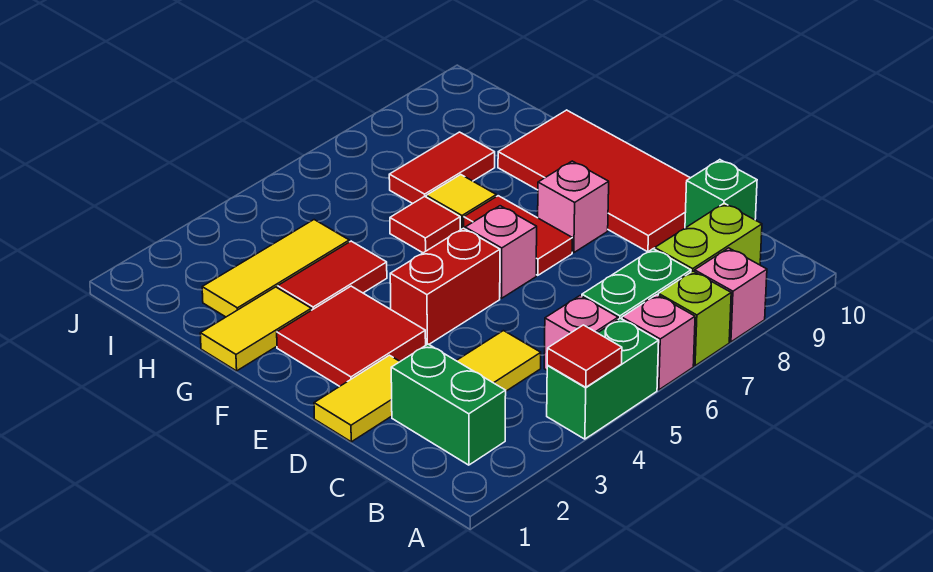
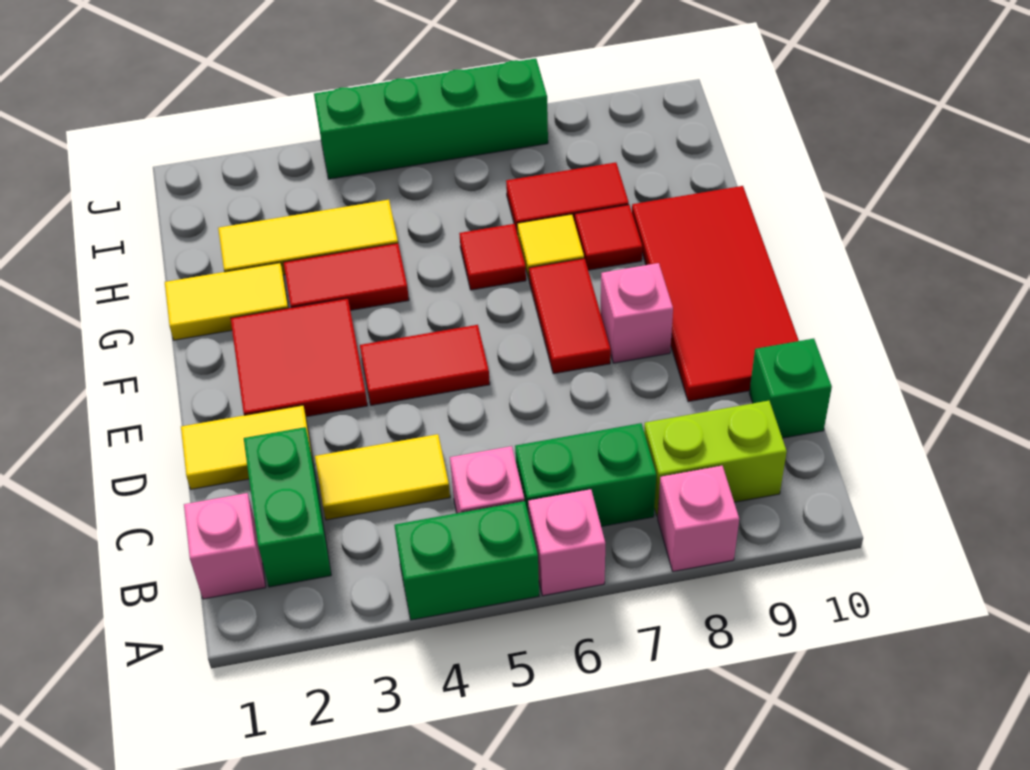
red tile A4 level 2 -> red tile G8 level 1
lime brick A7 level 1 -> none
red brick E4:E5 level 1 -> red tile E4:E5 level 1
pink brick E6 level 1 -> pink brick B1 level 1
none -> green brick J4:J7 level 1

